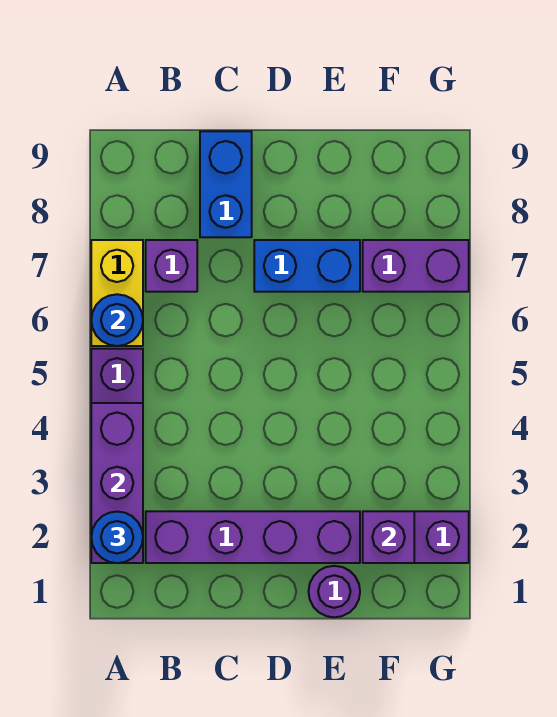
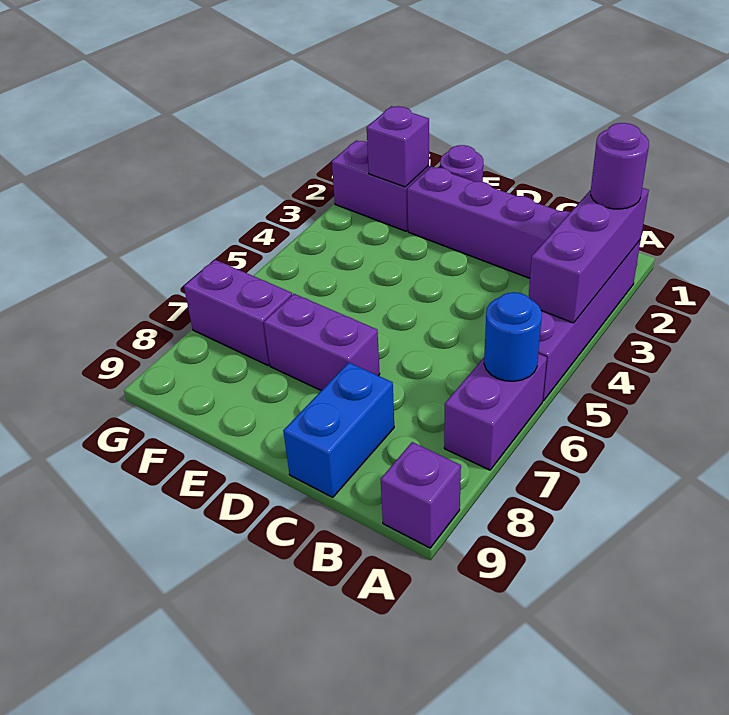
blue round brick A2 level 3 -> purple round brick A2 level 3
yellow brick A6:A7 level 1 -> purple brick A6:A7 level 1
purple brick B7 level 1 -> purple brick A9 level 1
blue brick D7:E7 level 1 -> purple brick D7:E7 level 1

